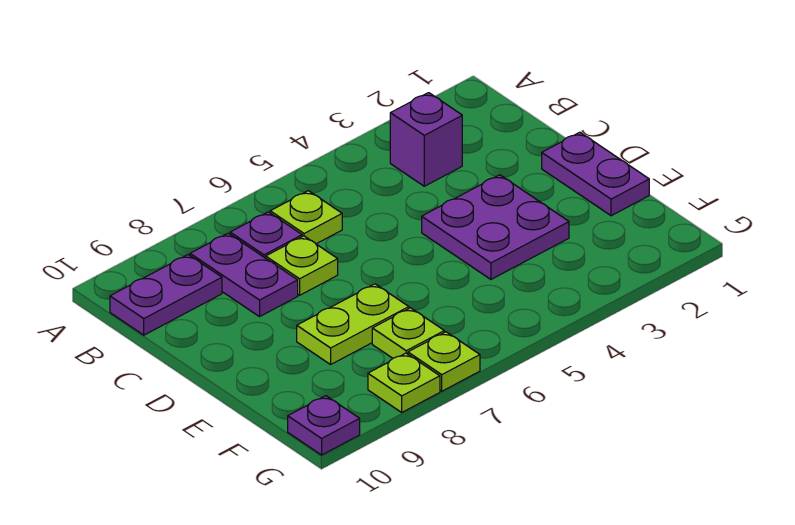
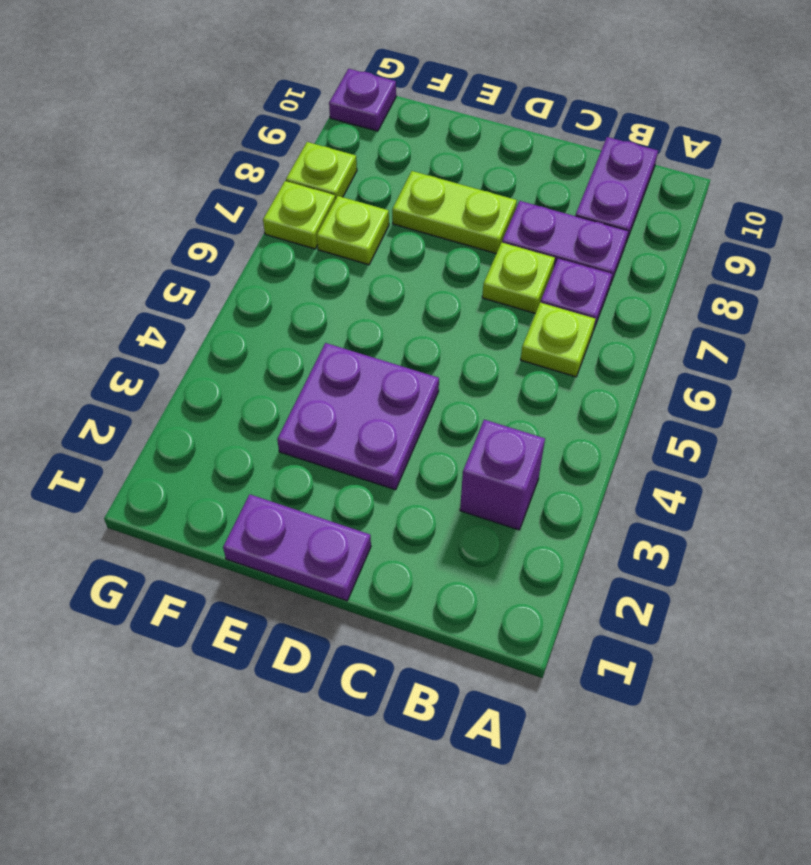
lime plate E7:E8 level 1 -> lime plate D8:E8 level 1

